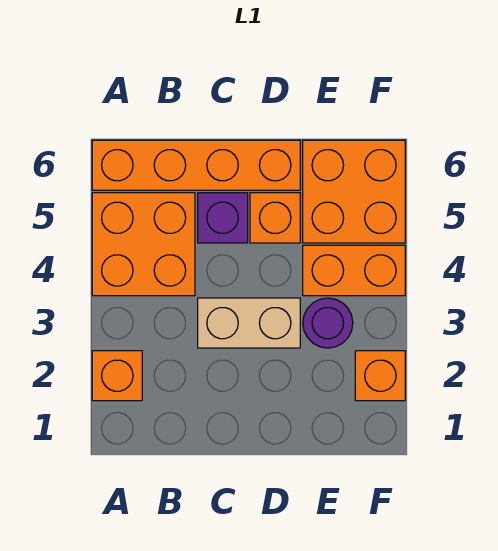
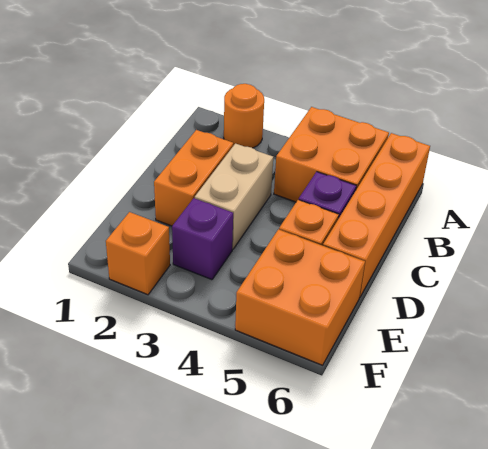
orange brick A2 level 1 -> orange round brick A2 level 1
purple round brick E3 level 1 -> purple brick E3 level 1
orange brick E4:F4 level 1 -> orange brick C2:D2 level 1

